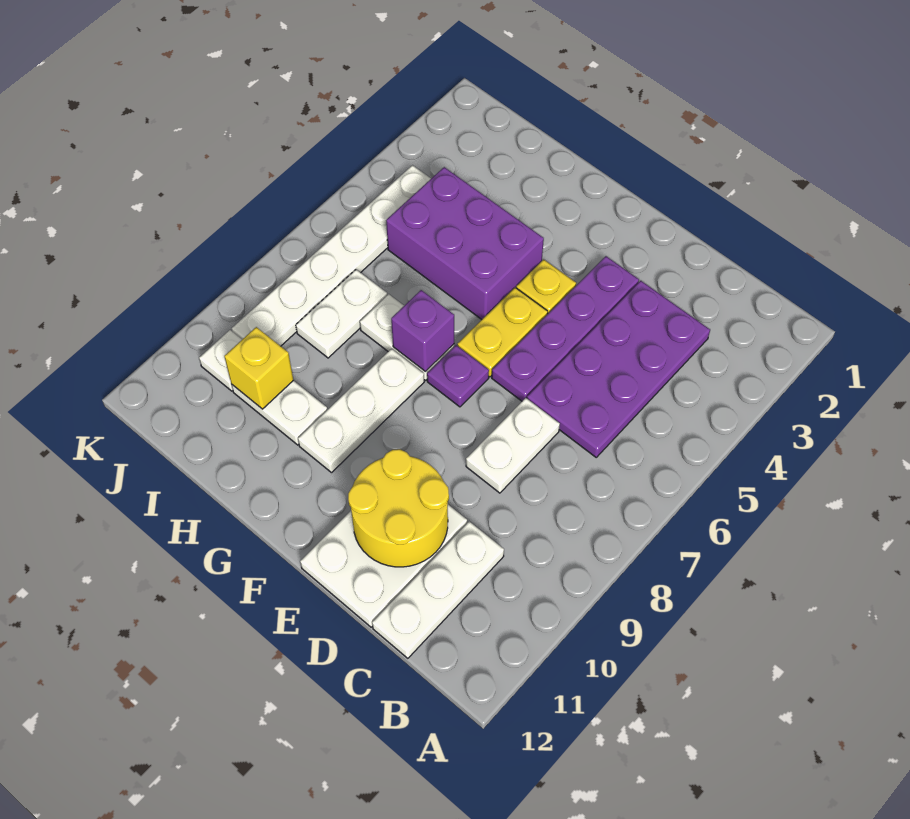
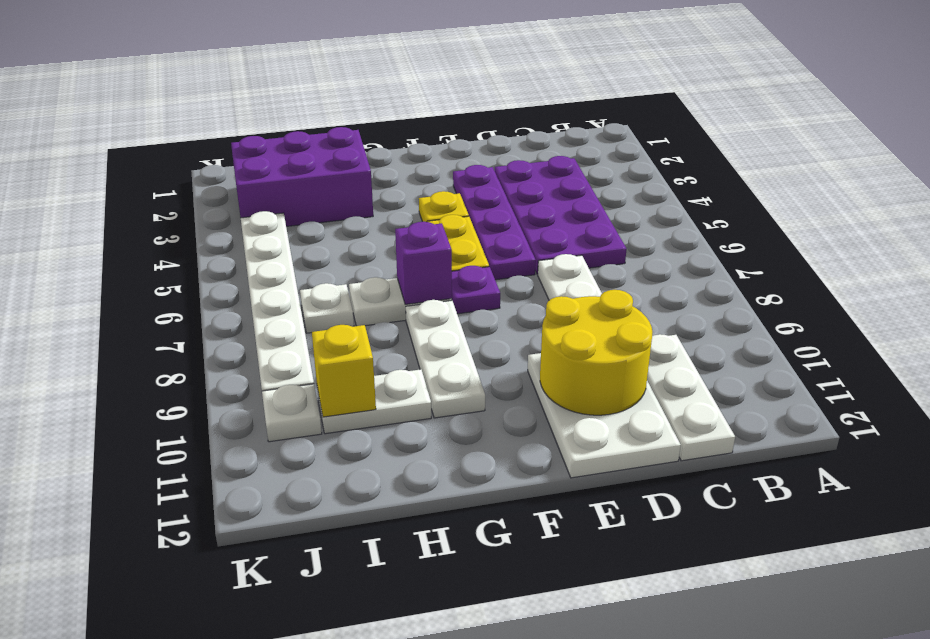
purple brick G4:I5 level 1 -> purple brick H2:J3 level 1
white plate I7:I8 level 1 -> white plate I7 level 1

